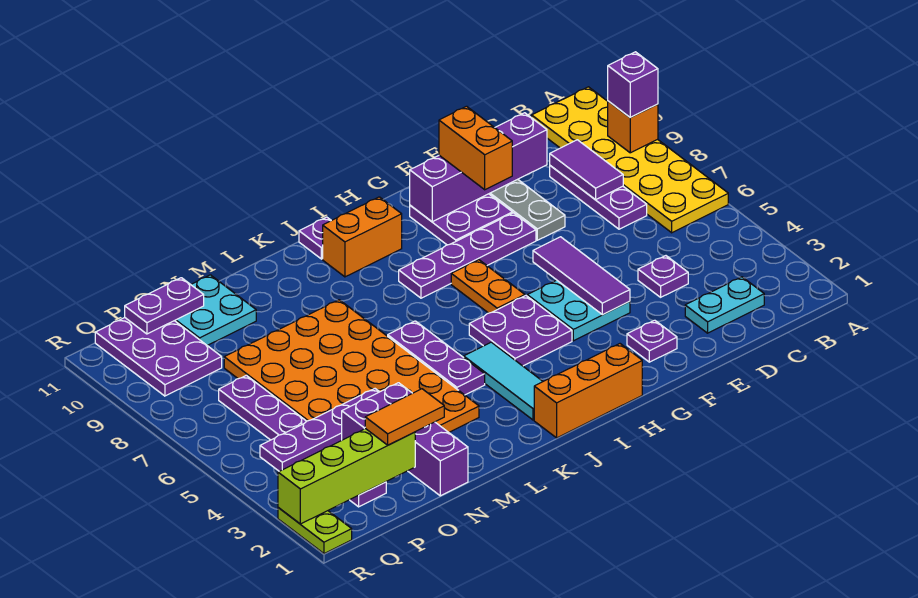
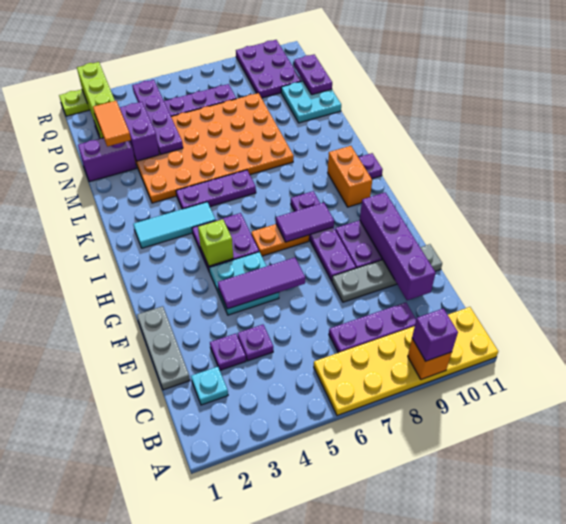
cyan plate C2:D2 level 1 -> cyan plate C2 level 1
purple tile C8:C9 level 2 -> purple tile H7:H8 level 2
none -> grey plate D1:F1 level 1
purple plate F2 level 1 -> purple plate D3 level 1
orange brick F9:F10 level 3 -> none
orange brick H1:J1 level 1 -> none
none -> lime brick H4 level 2
purple plate P9:Q11 level 1 -> purple plate P9:R10 level 1

